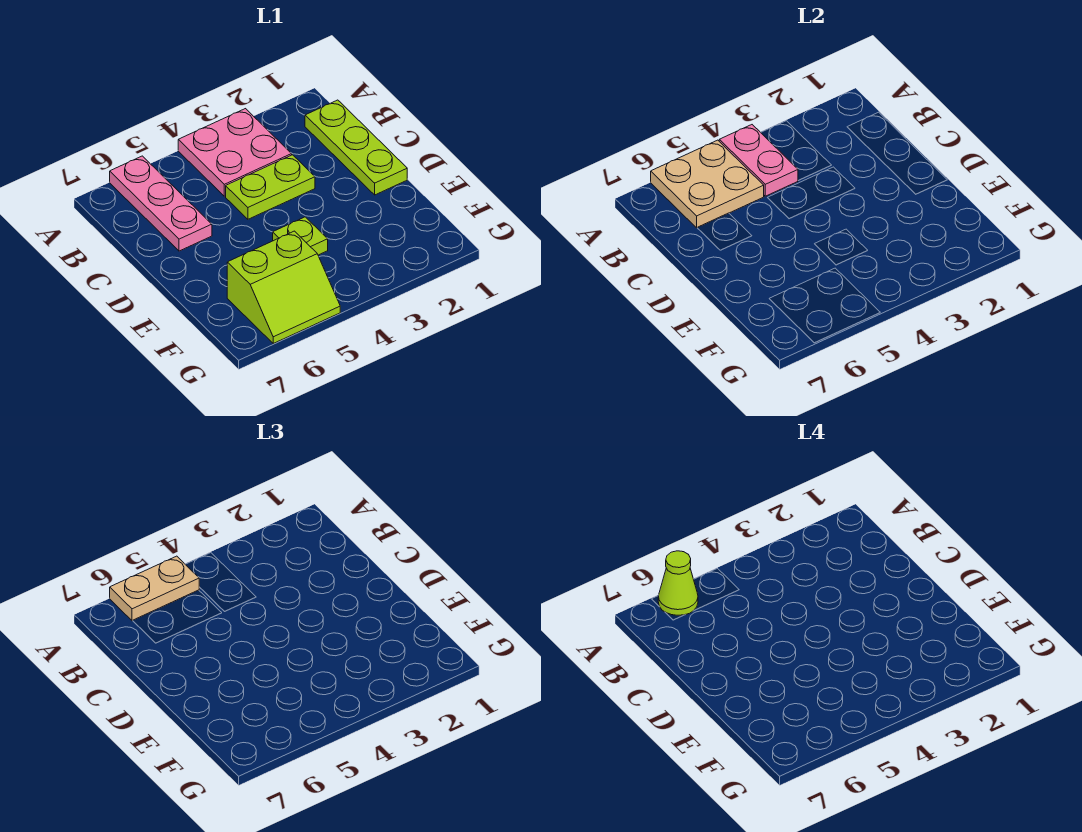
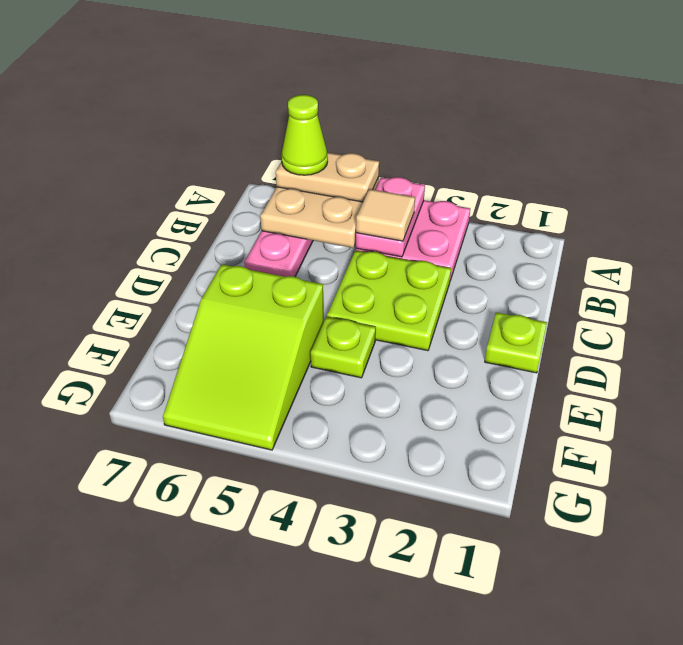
lime plate B1:D1 level 1 -> lime plate D1 level 1
none -> tan tile B4 level 3
lime plate C3:C4 level 1 -> lime plate C3:D4 level 1
lime slope F5:G6 level 1 top F -> lime slope E5:G6 level 1 top E

